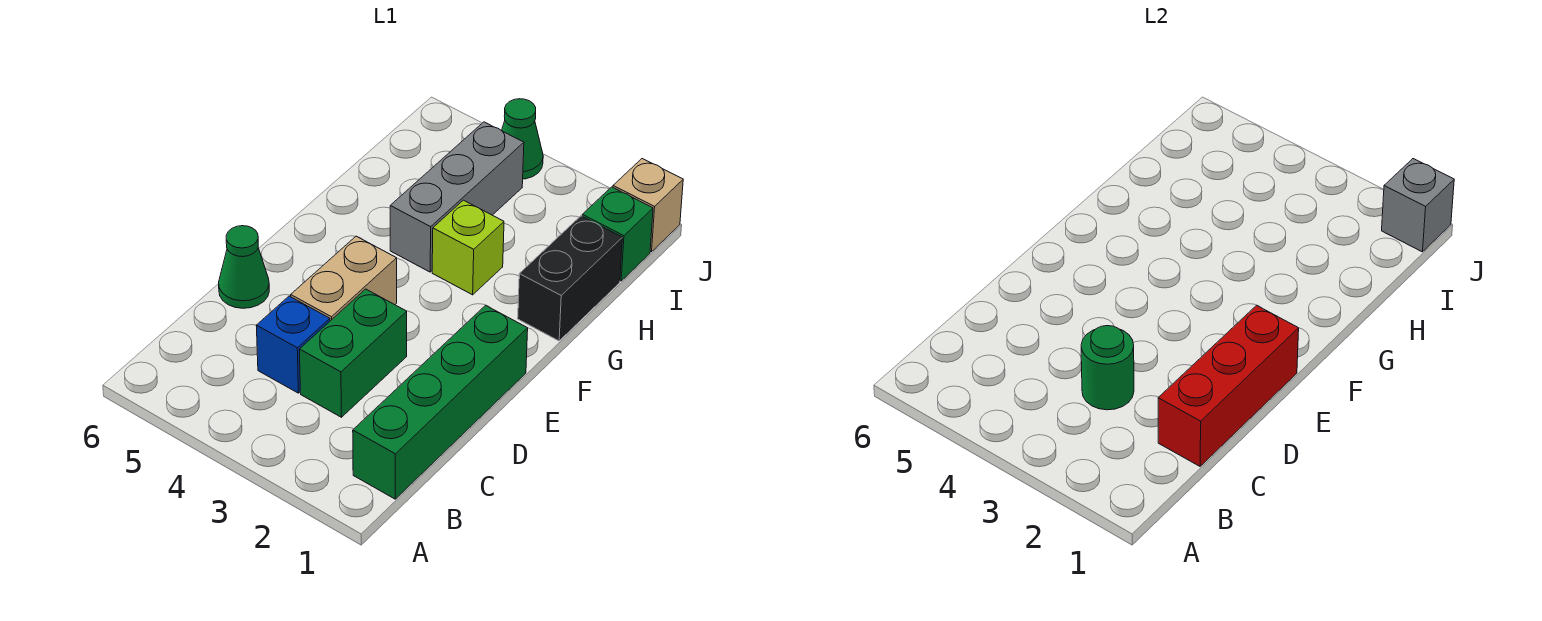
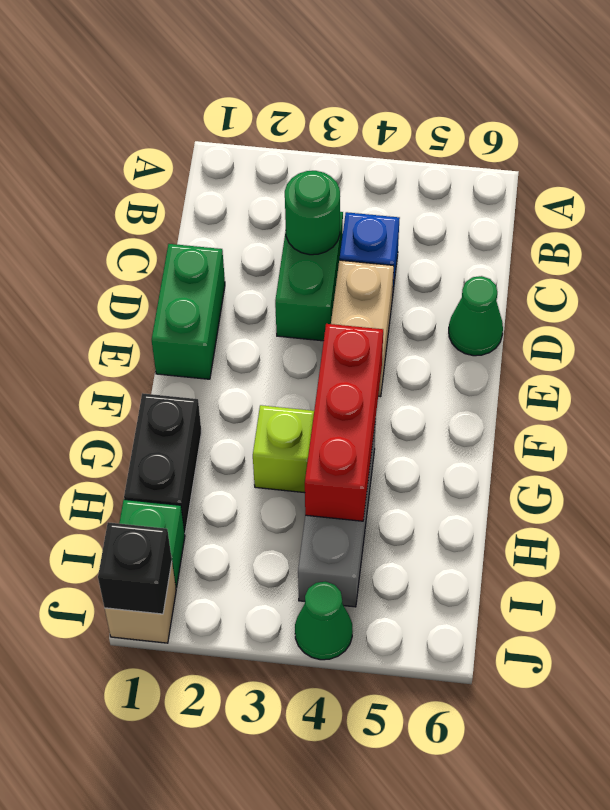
green brick B1:E1 level 1 -> green brick D1:E1 level 1
red brick C1:E1 level 2 -> red brick F4:H4 level 2
grey brick J1 level 2 -> black brick J1 level 2

